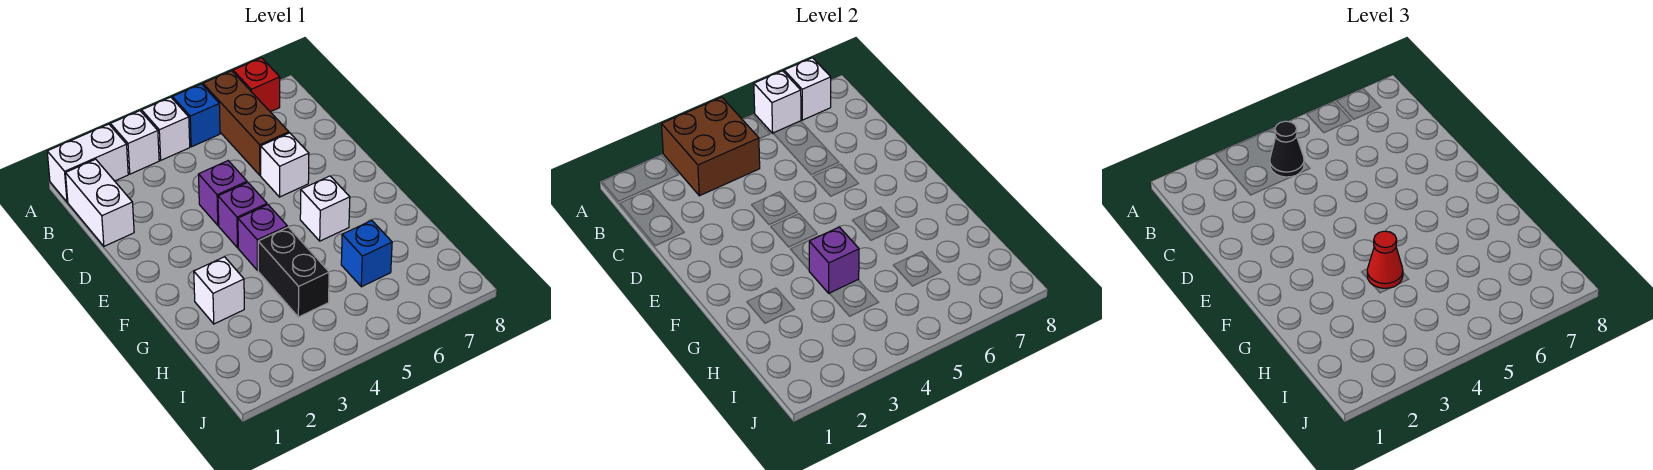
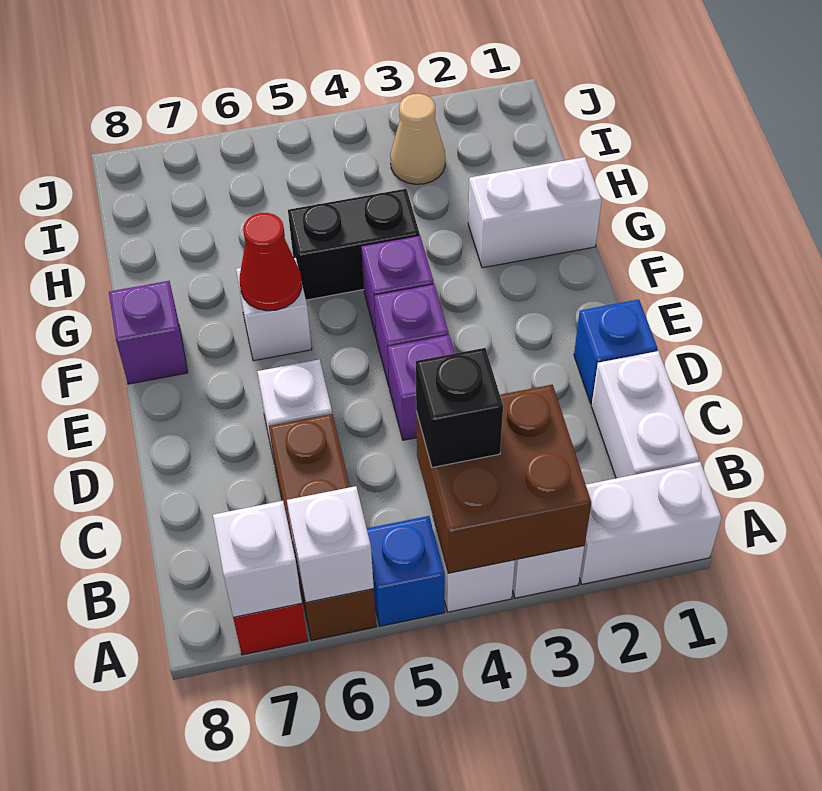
black cone B4 level 3 -> black brick B4 level 3
white brick G2 level 1 -> white brick G1:G2 level 1
black brick G4:H4 level 1 -> black brick G4:G5 level 1
purple brick G4 level 2 -> purple brick F8 level 1
red cone G4 level 3 -> red cone F6 level 2
blue brick H6 level 1 -> blue brick D1 level 1
none -> tan cone I3 level 1

